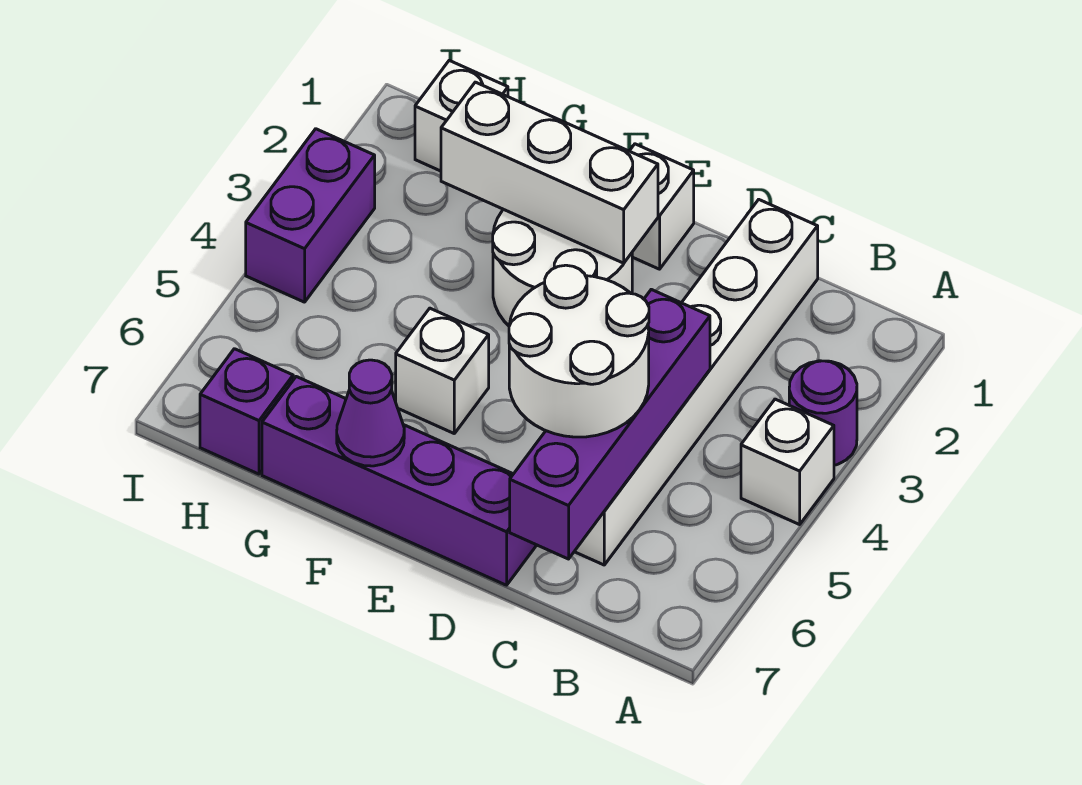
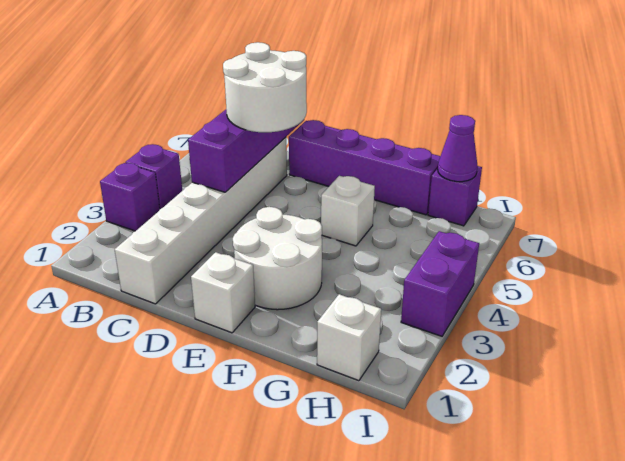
purple round brick A3 level 1 -> purple brick A3 level 1
white brick A4 level 1 -> purple brick A4 level 1
white brick E2:G2 level 2 -> none
purple cone F7 level 2 -> purple cone H7 level 2

